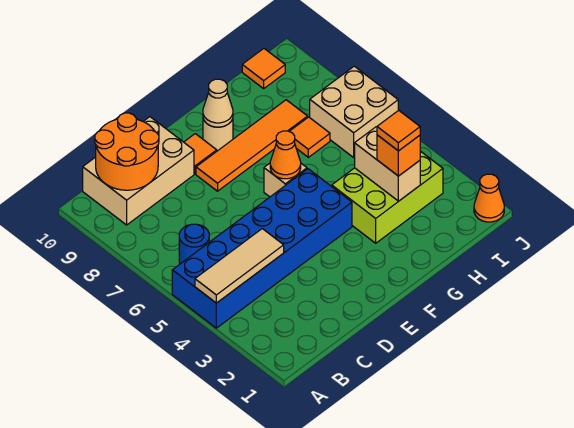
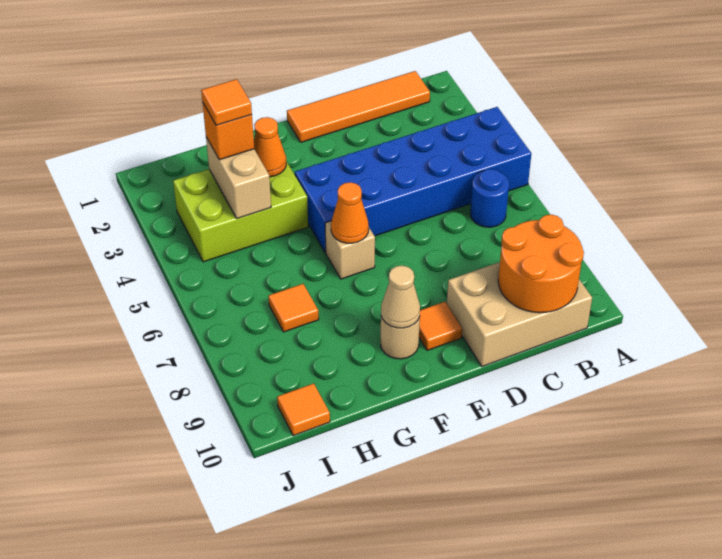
tan tile A4:C4 level 2 -> none
orange tile E8:H8 level 1 -> orange tile B1:E1 level 1
tan brick I6:J7 level 1 -> none
orange cone J1 level 1 -> orange cone G3 level 2

